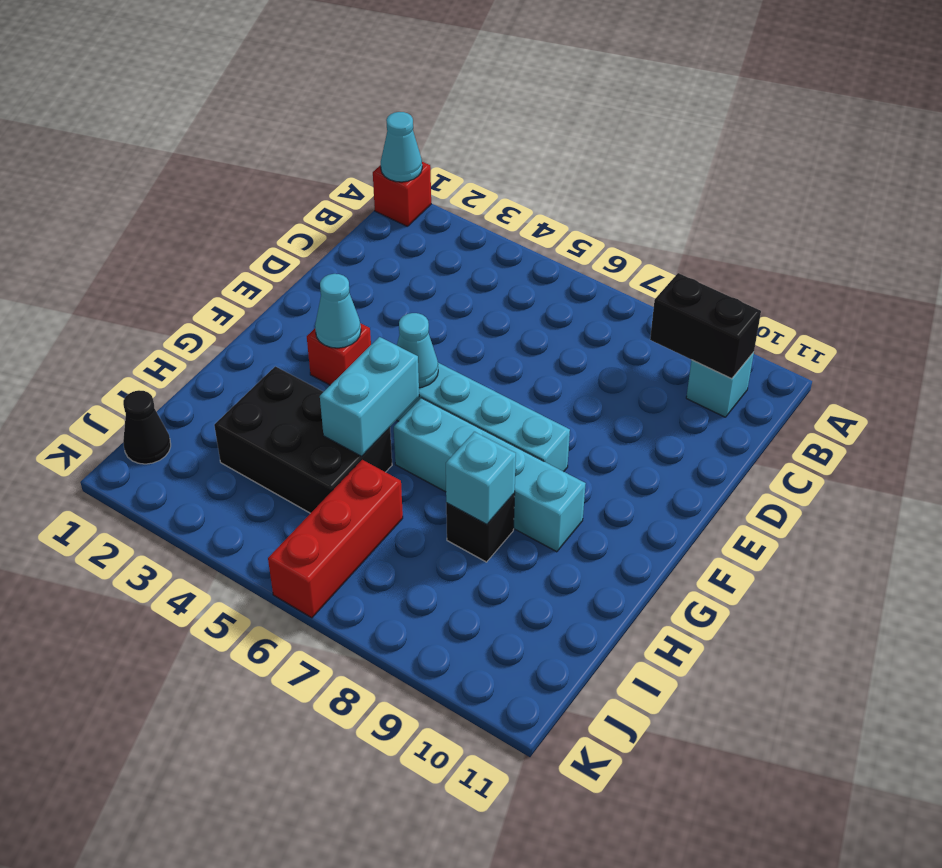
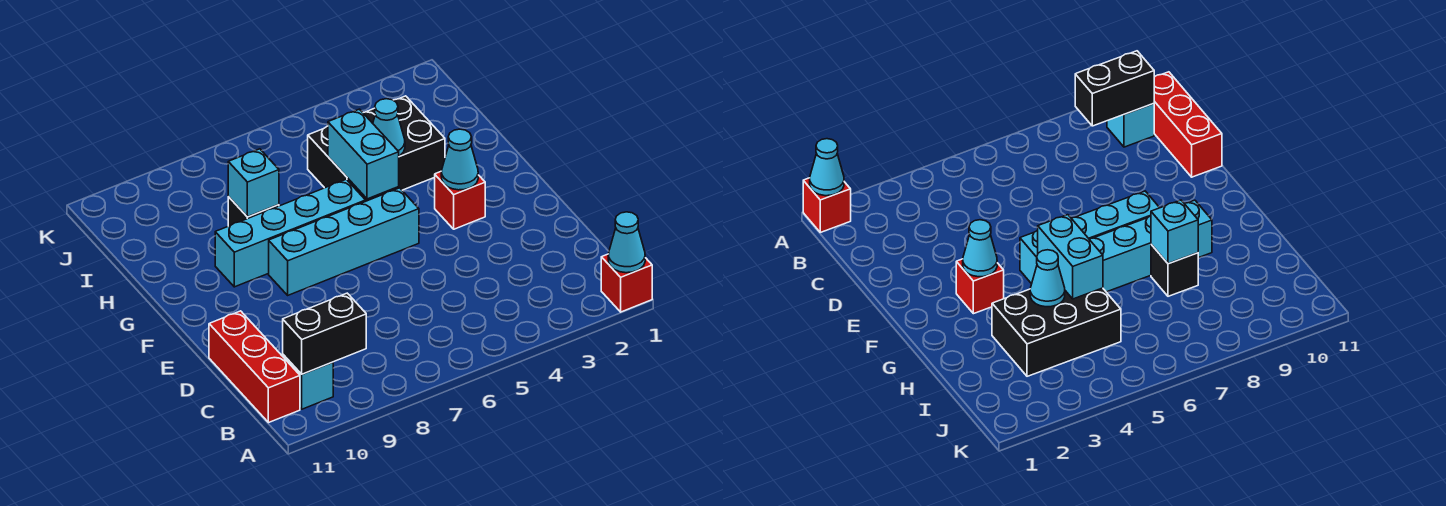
cyan cone F5 level 2 -> cyan cone H4 level 2
red brick I6:K6 level 1 -> red brick B11:D11 level 1
black cone J1 level 1 -> none

